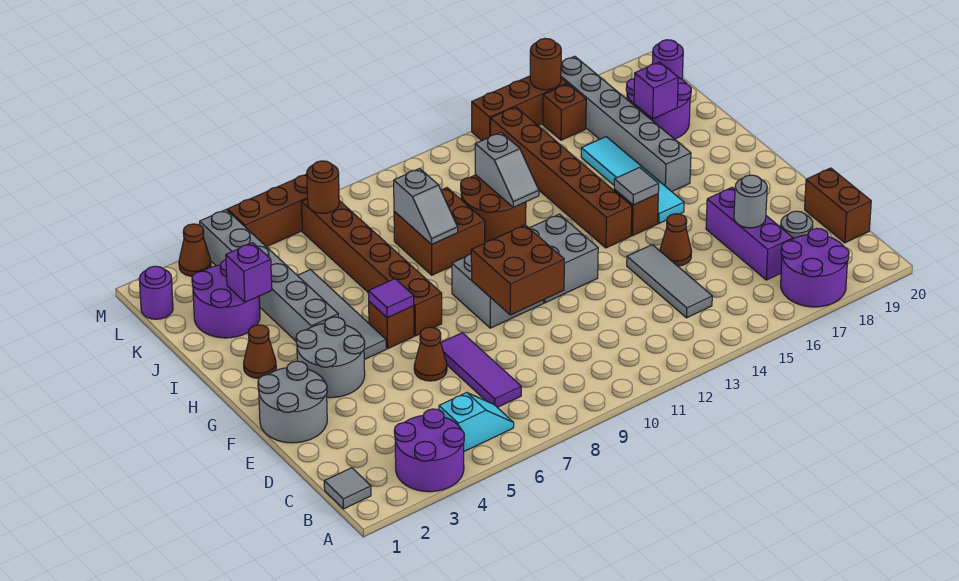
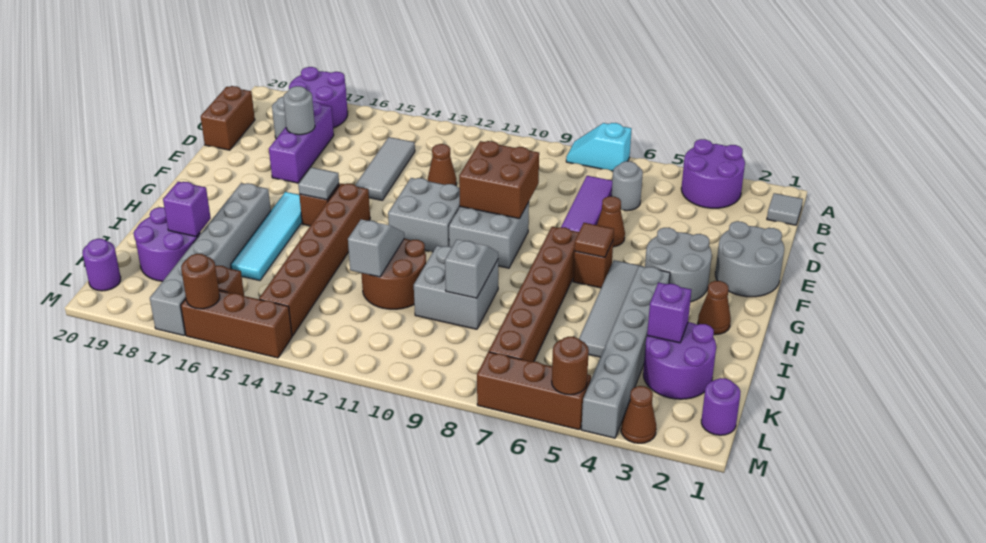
cyan slope B5:B6 level 1 top 5 -> cyan slope A7:A8 level 1 top 7
none -> grey round brick C6 level 1
brown cone E15 level 1 -> brown cone D12 level 1
purple tile G6 level 2 -> brown tile G6 level 2
brown brick I9:J10 level 1 -> grey brick I9:J10 level 1
brown round brick L7 level 2 -> brown round brick M5 level 2

